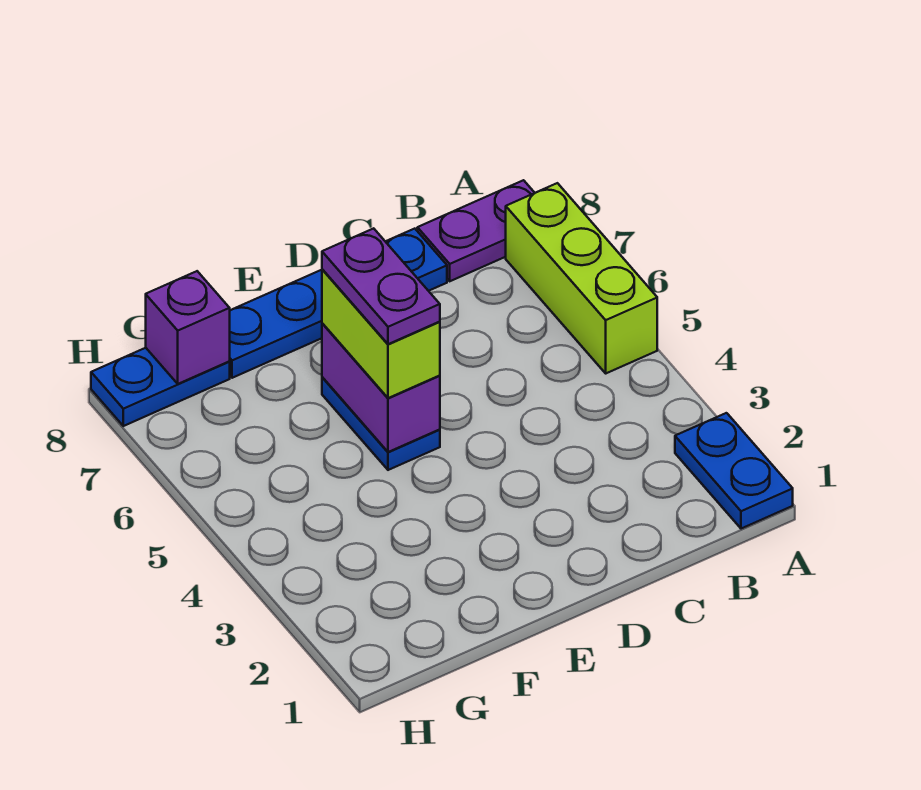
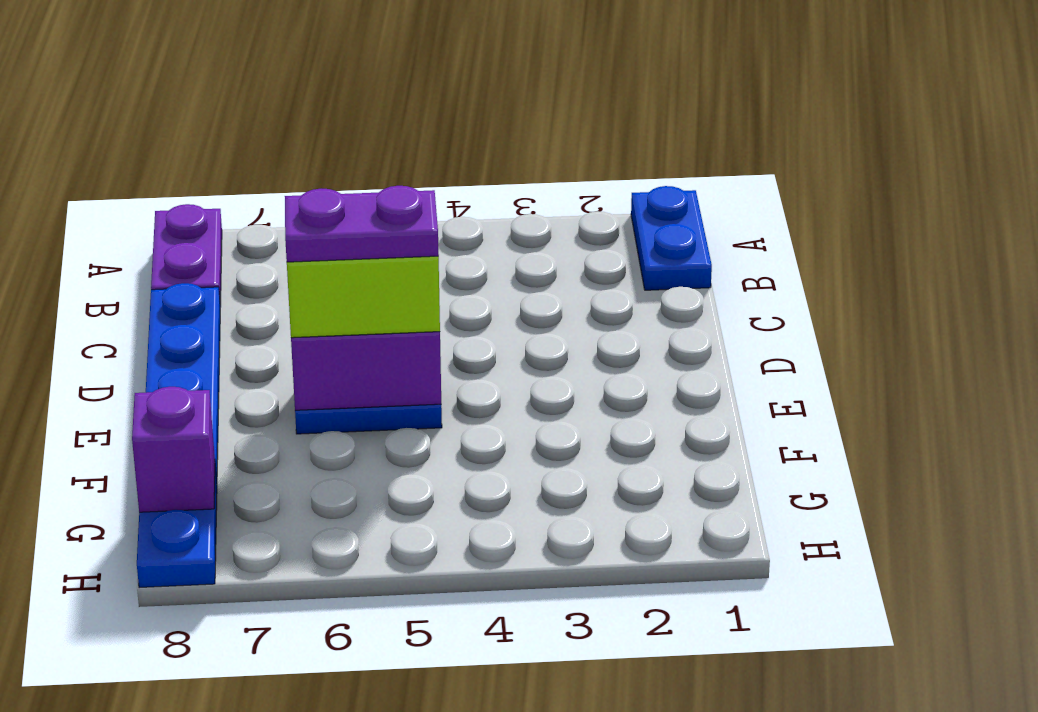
blue plate A1:A2 level 1 -> blue plate A1:B1 level 1
lime brick A5:A7 level 1 -> none

